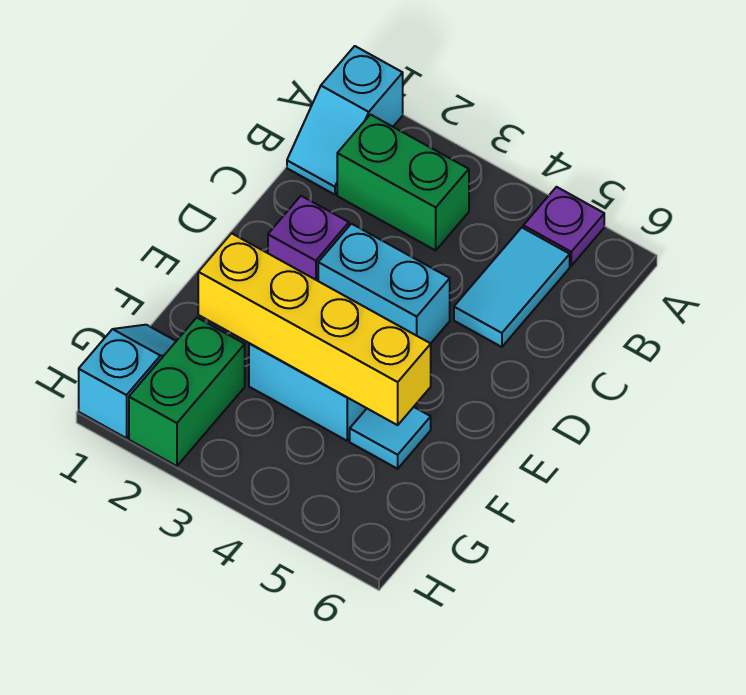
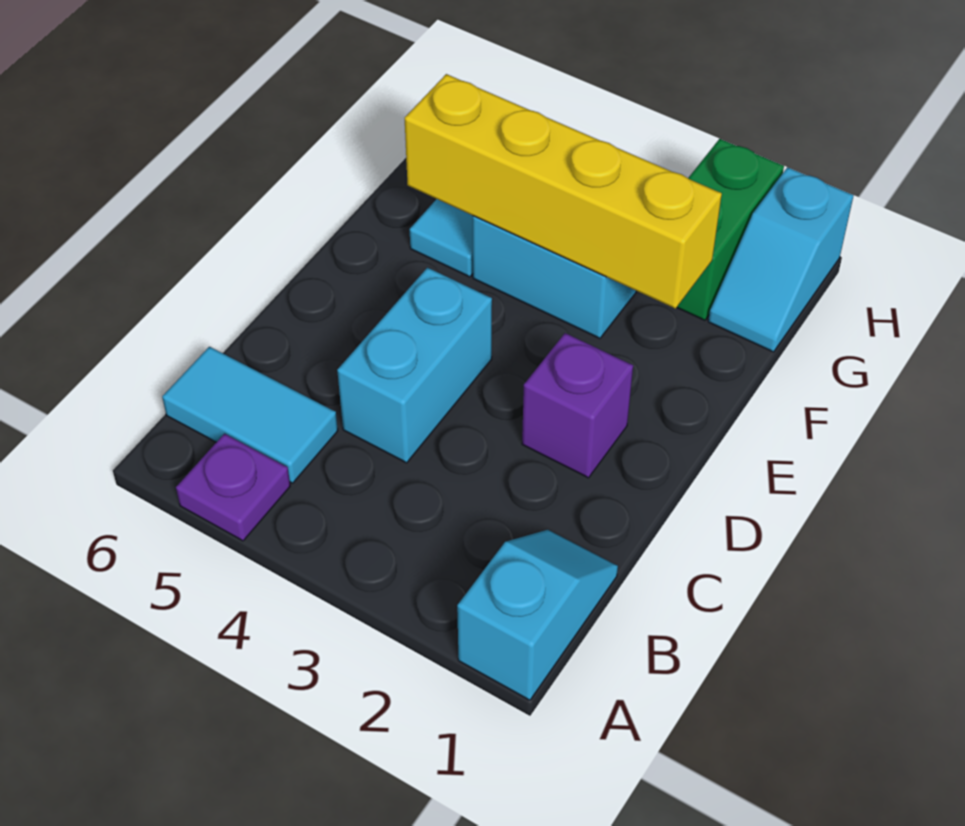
green brick B2:B3 level 1 -> none
cyan tile B5:C5 level 1 -> cyan tile B5:B6 level 1
cyan brick D3:D4 level 1 -> cyan brick C4:D4 level 1

